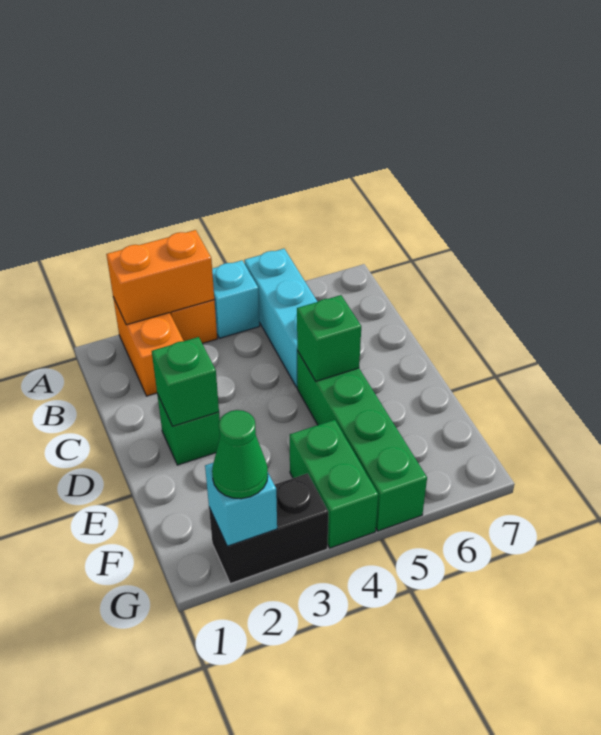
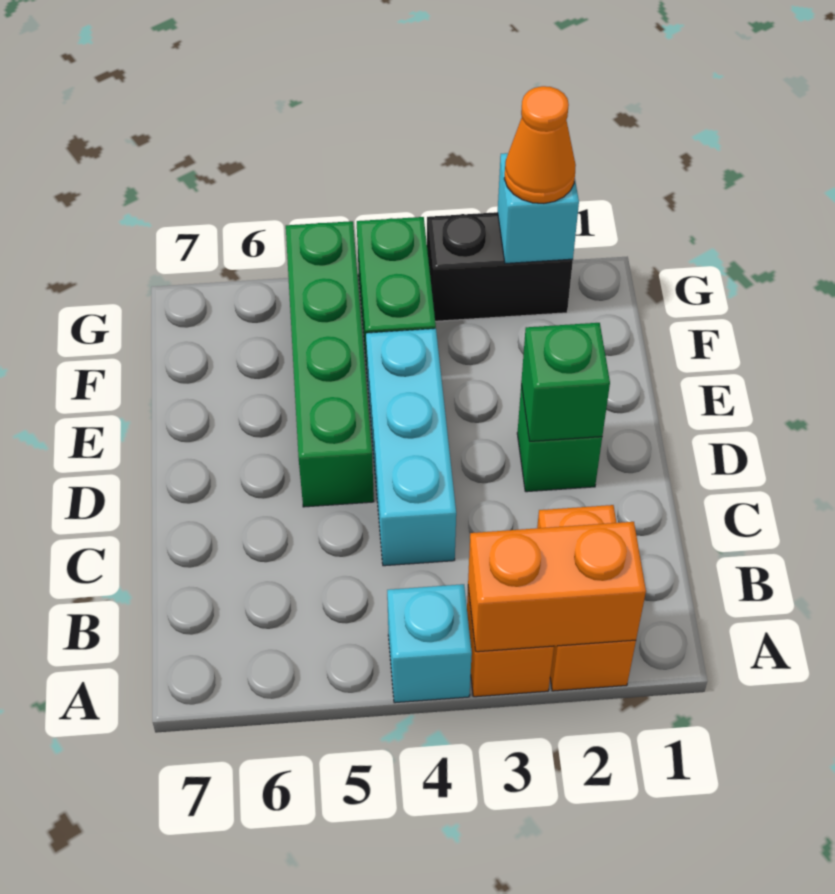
cyan brick A5:C5 level 1 -> cyan brick C4:E4 level 1
green brick D5 level 2 -> none
green cone G2 level 3 -> orange cone G2 level 3

